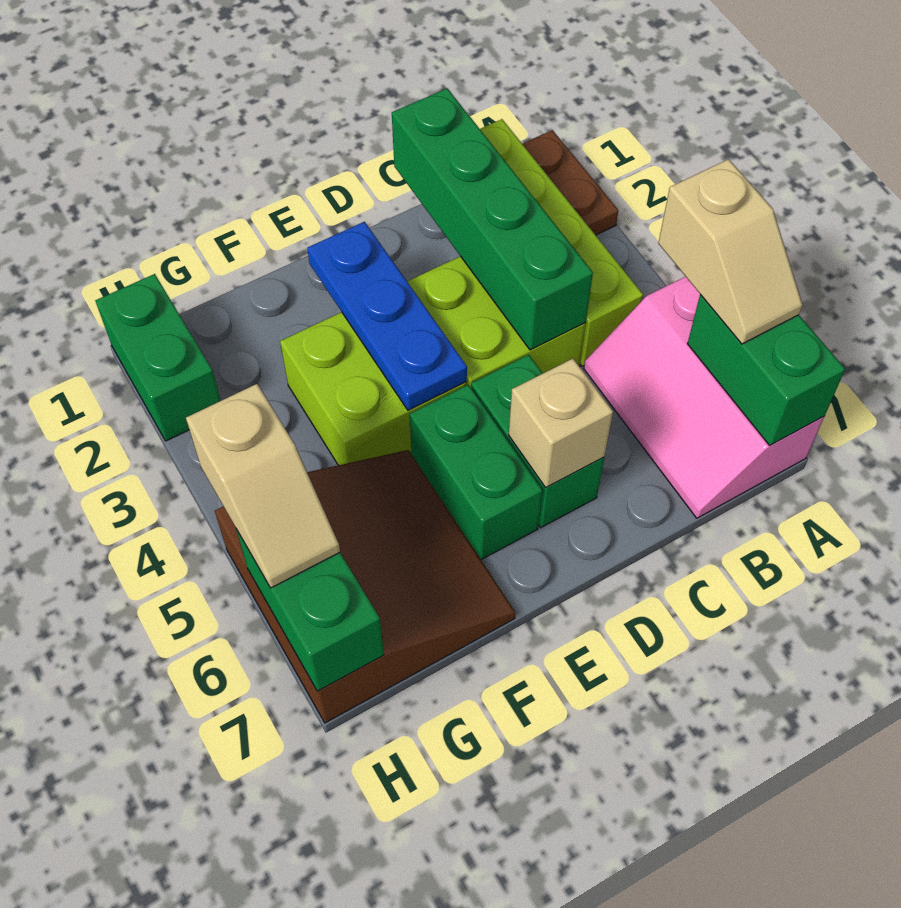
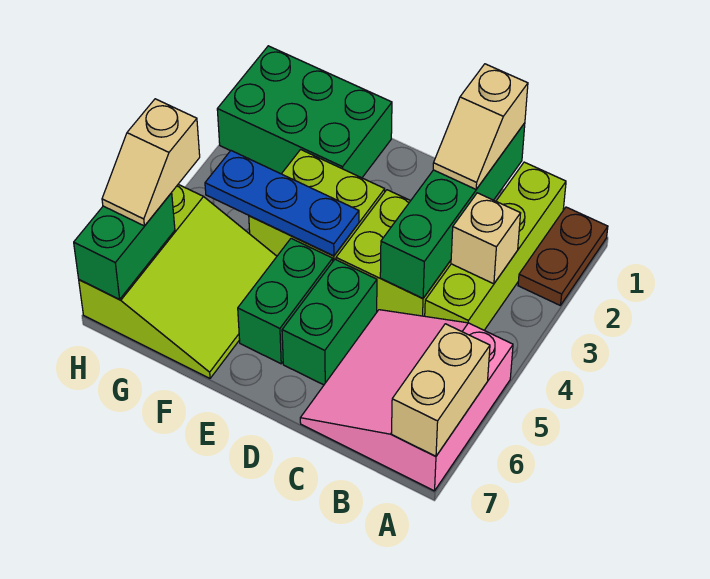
pink slope A5:B7 level 1 top A -> pink slope A5:C7 level 1 top A
tan slope A5:A6 level 3 top 5 -> tan slope C1:C2 level 3 top 1
green brick A6:A7 level 2 -> tan brick A6:A7 level 2
tan brick D6 level 2 -> tan brick B3 level 2
blue plate E2:E4 level 2 -> blue plate E4:G4 level 2
brown slope F5:H7 level 1 top H -> lime slope F5:H7 level 1 top H
green brick H1:H2 level 1 -> green brick F1:H2 level 1

